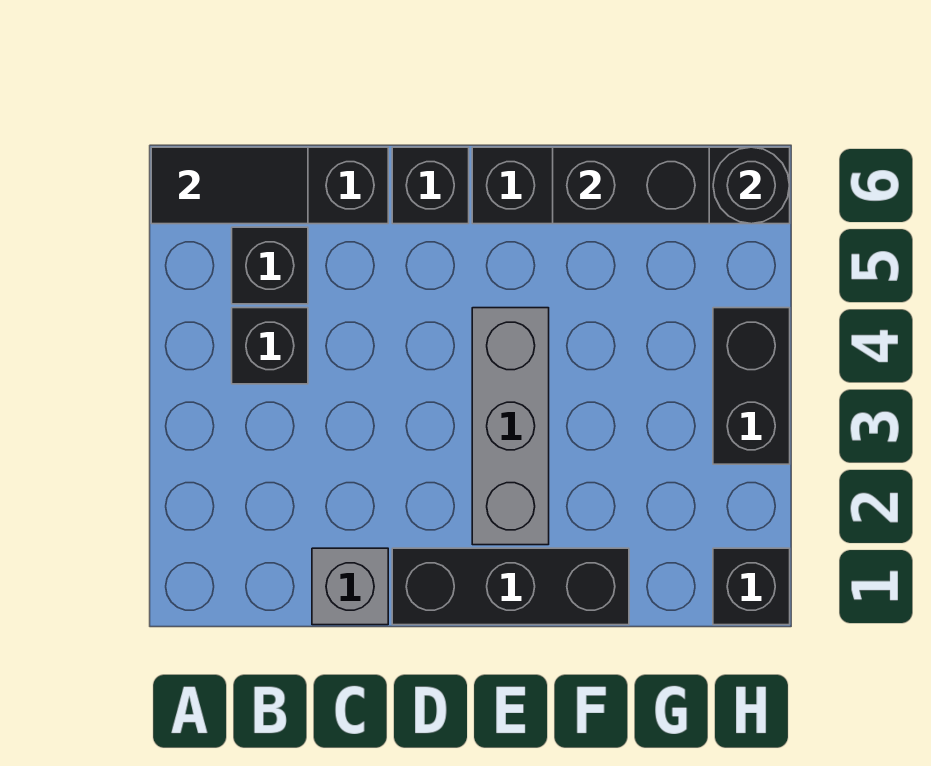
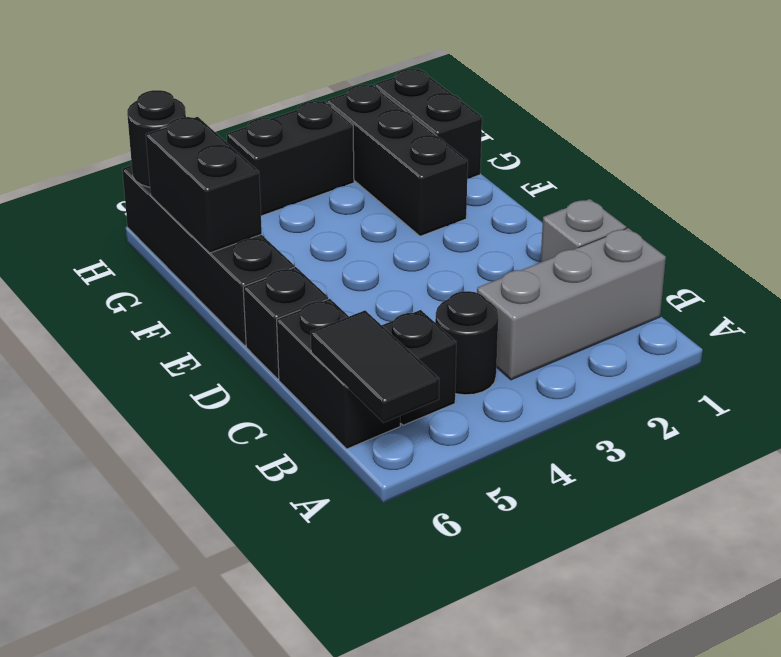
black brick B4 level 1 -> black round brick B4 level 1
black brick D1:F1 level 1 -> black brick F2:H2 level 1
grey brick E2:E4 level 1 -> grey brick B1:B3 level 1
black brick H1 level 1 -> black brick G1:H1 level 1

